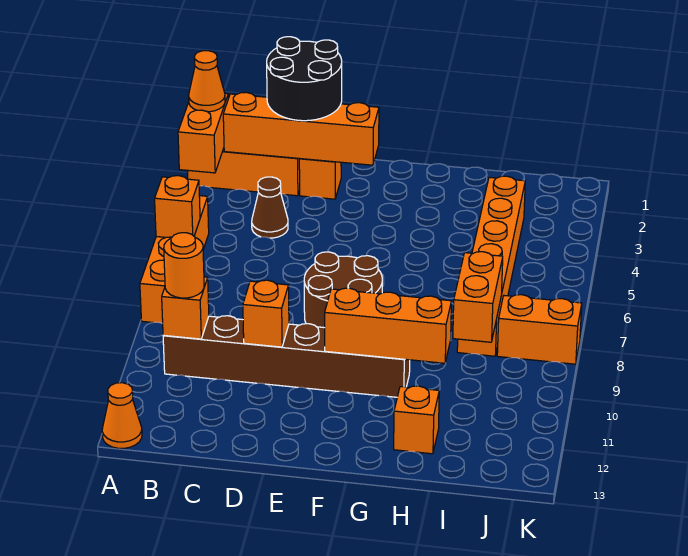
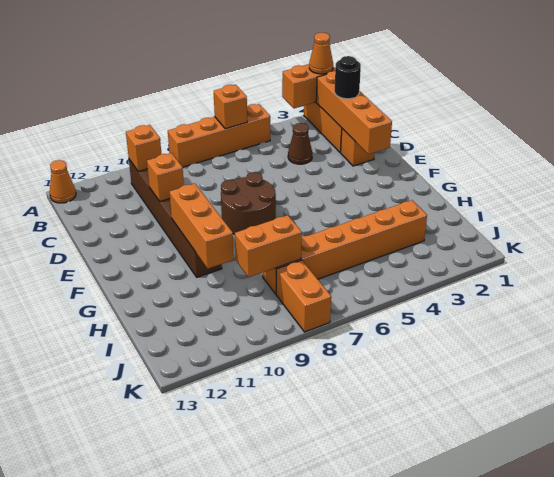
orange round brick B10 level 3 -> none
black round brick C1:D2 level 3 -> black round brick C2 level 3
orange brick H12 level 1 -> none

